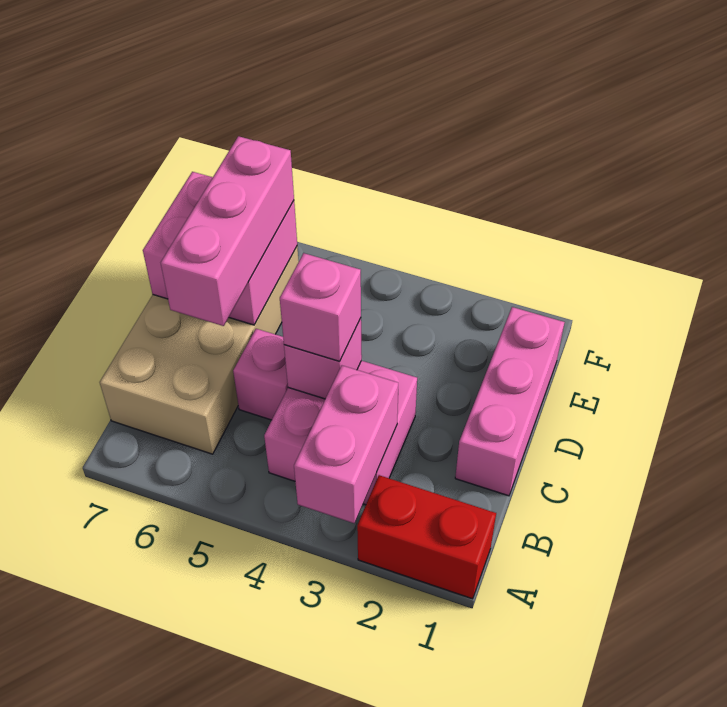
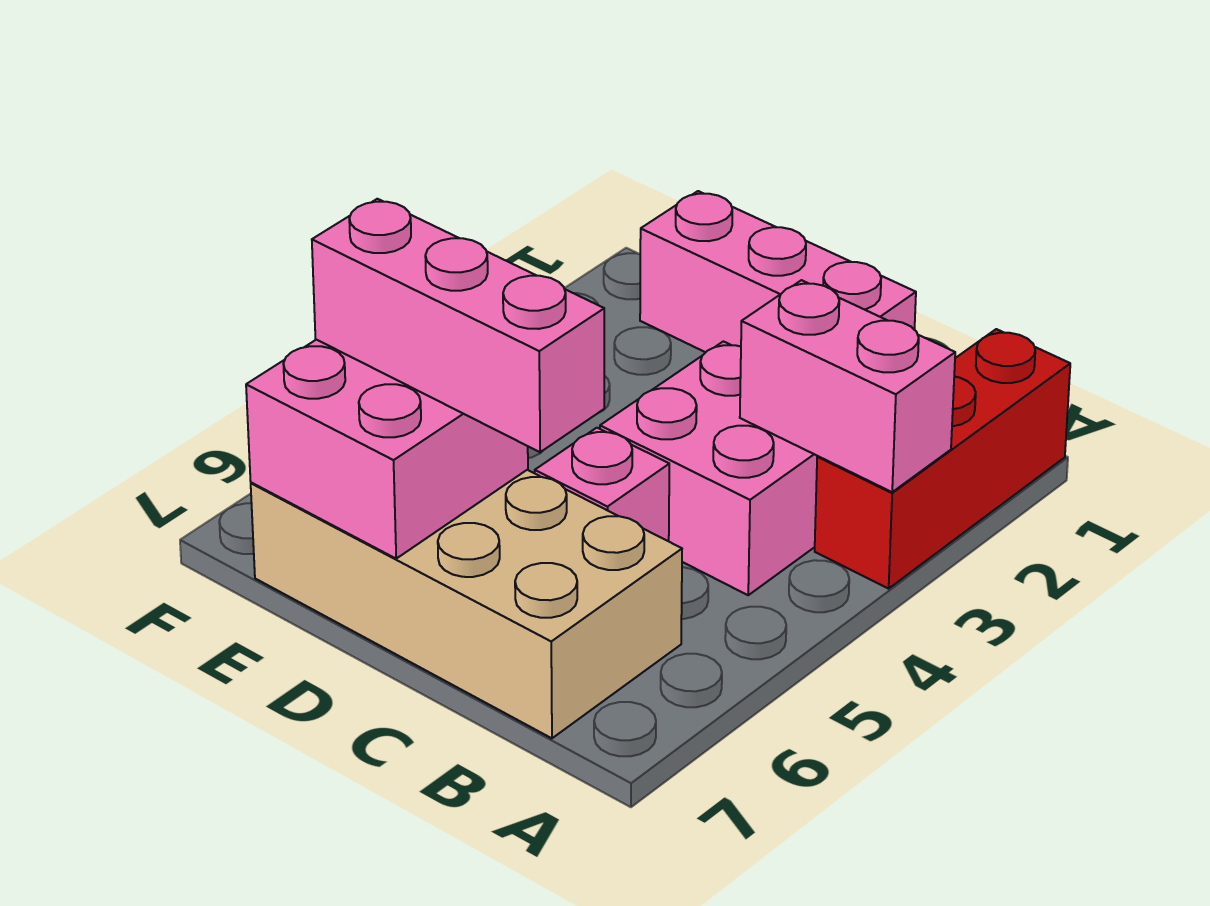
red brick A1:A2 level 1 -> red brick A1:A3 level 1
pink brick C4 level 2 -> none
pink brick C4 level 3 -> none

